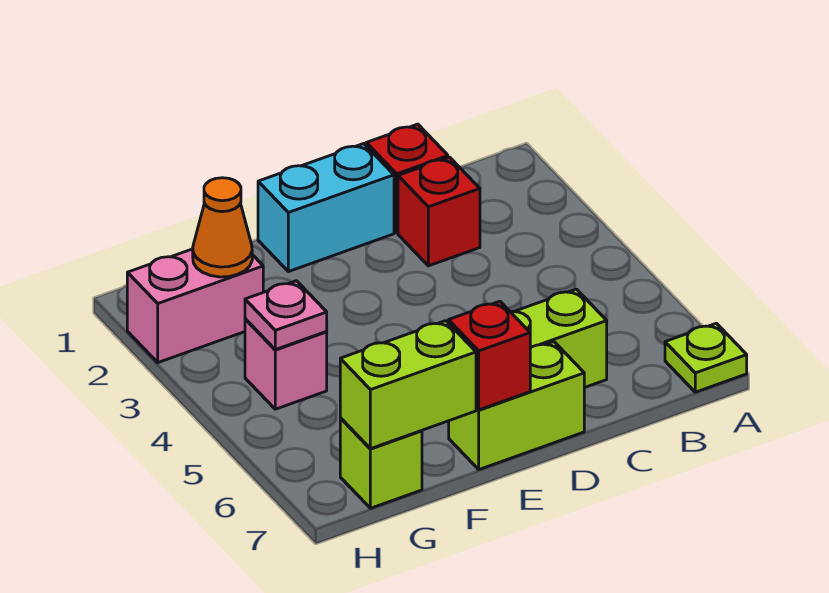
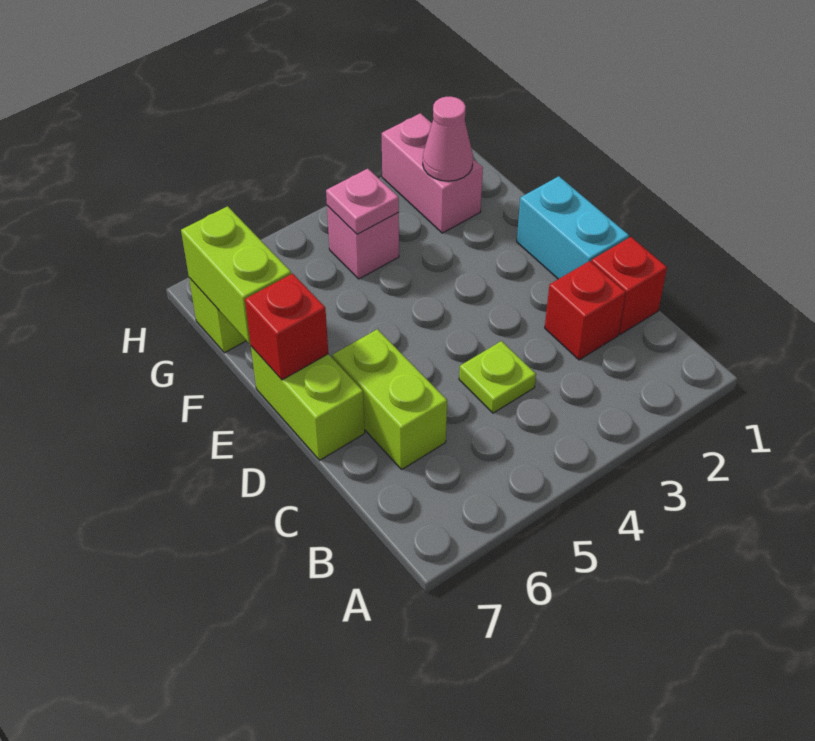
lime plate A7 level 1 -> lime plate C4 level 1
orange cone G2 level 2 -> pink cone G2 level 2

